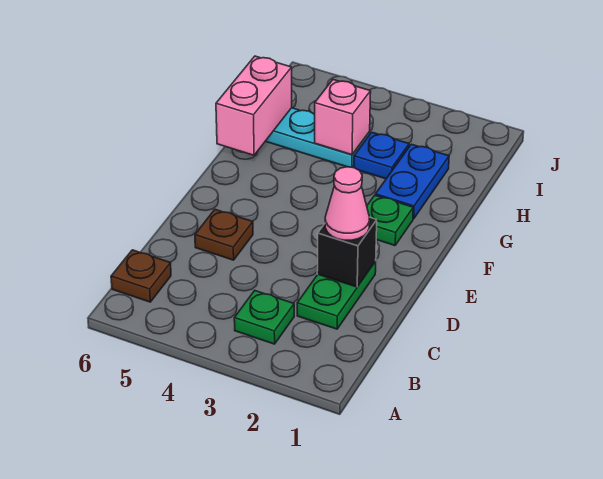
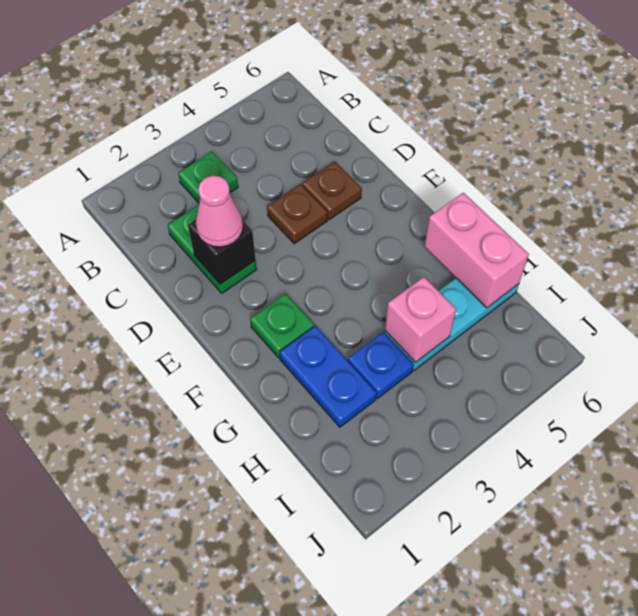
brown plate B6 level 1 -> brown plate D4 level 1

